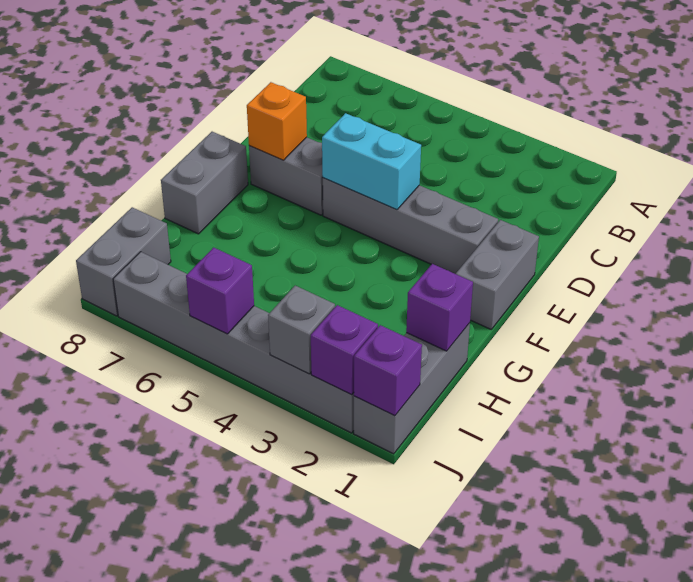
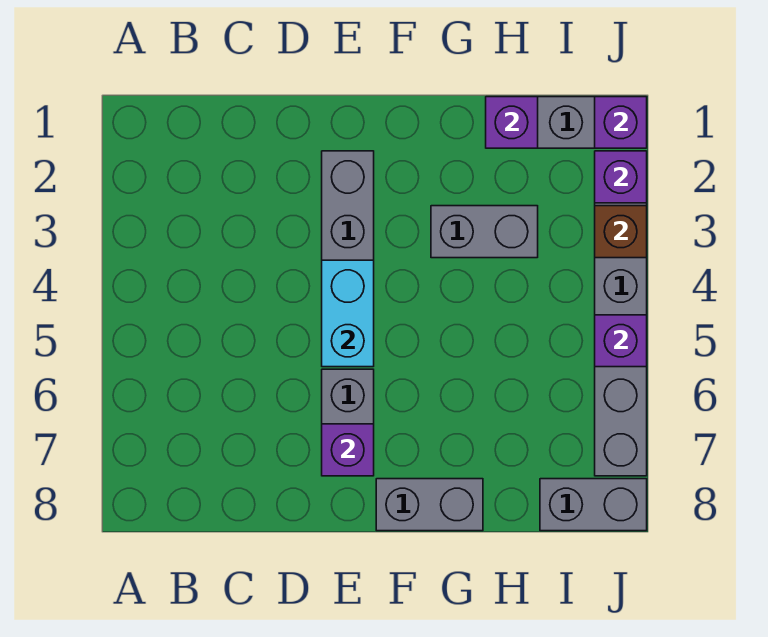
grey brick E1:F1 level 1 -> grey brick G3:H3 level 1
orange brick E7 level 2 -> purple brick E7 level 2
grey brick J3 level 2 -> brown brick J3 level 2

